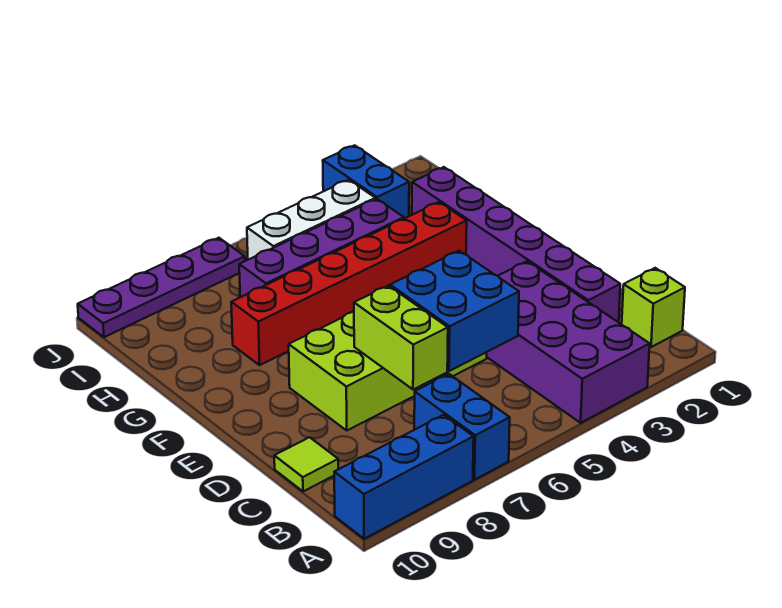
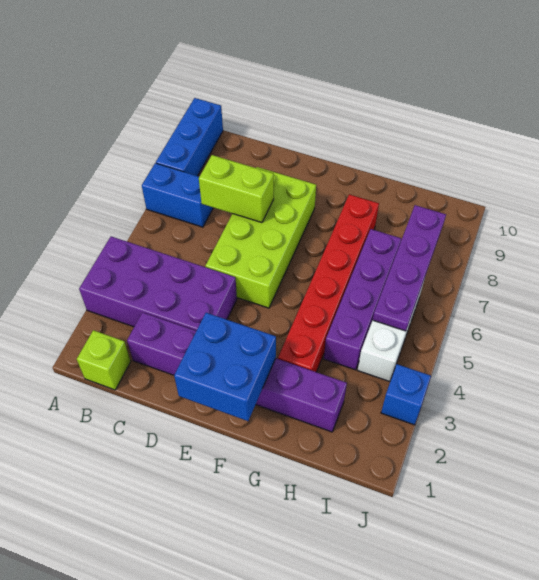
blue brick C5:D6 level 2 -> blue brick E1:F2 level 2
lime tile C10 level 1 -> none
blue brick I3:J3 level 1 -> blue brick J3 level 1
purple plate J7:J10 level 1 -> purple plate I5:I8 level 2

